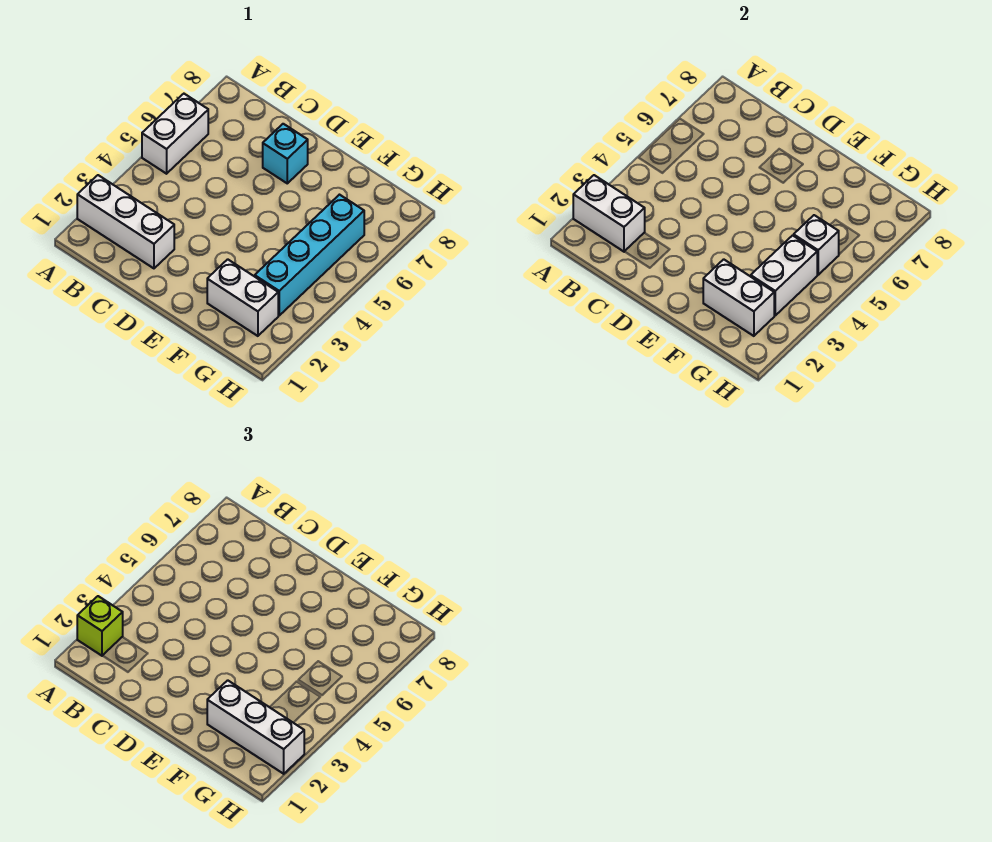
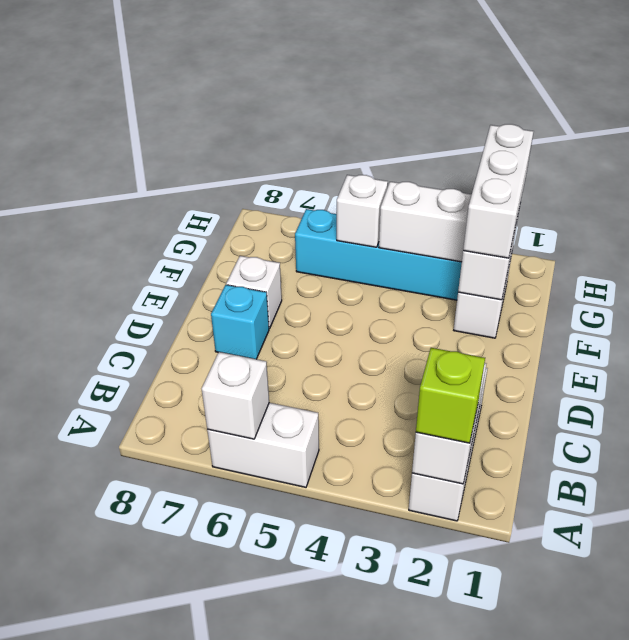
none -> white brick A6 level 2
none -> white brick E7 level 1

